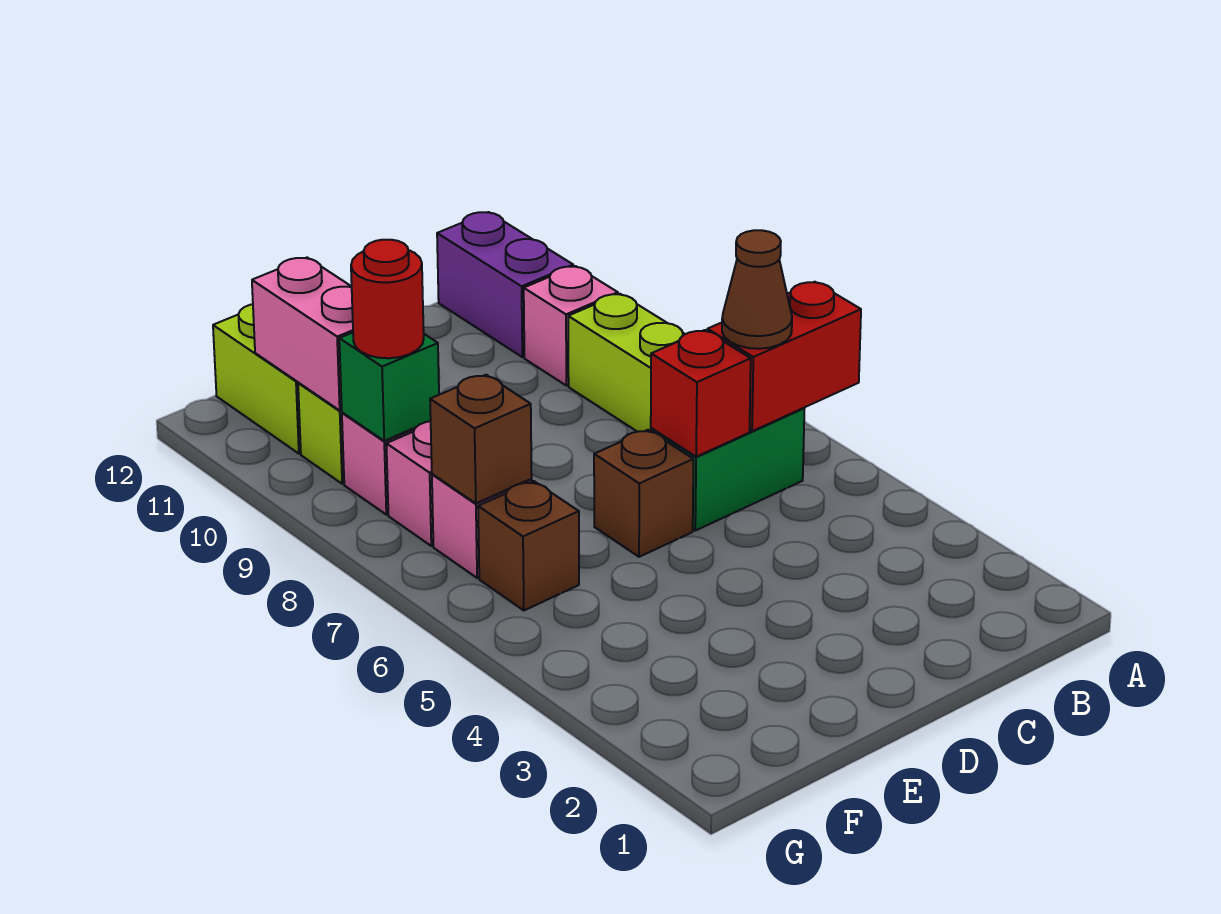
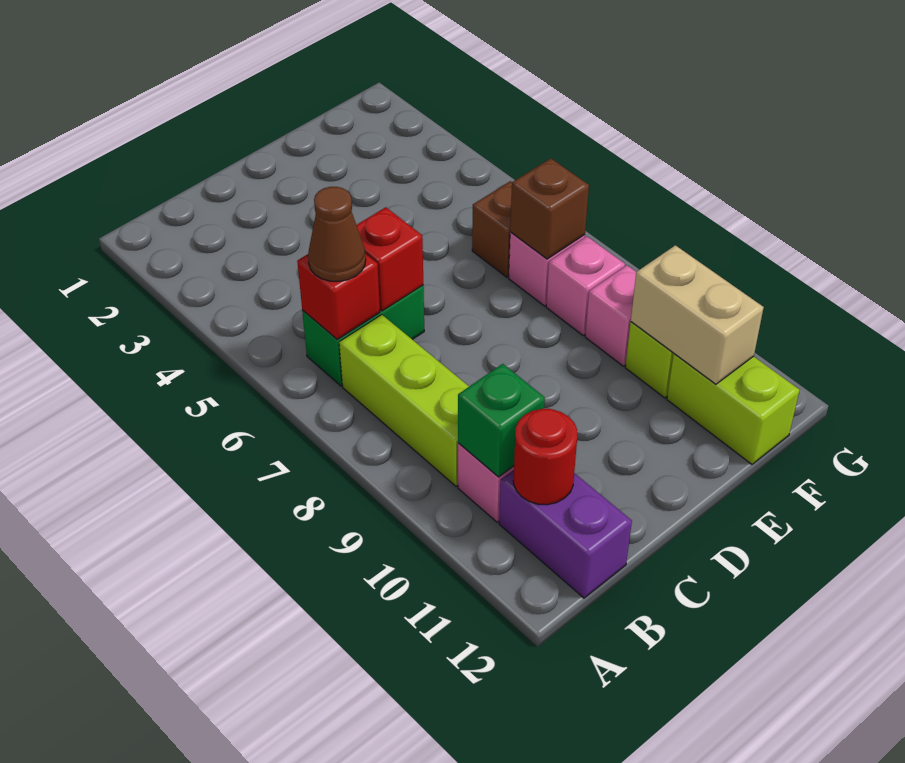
red brick A6:B6 level 2 -> red brick B6 level 2
brown brick D6 level 1 -> none
green brick F9 level 2 -> green brick B10 level 2
red round brick F9 level 3 -> red round brick B11 level 2
pink brick F10:F11 level 2 -> tan brick F10:F11 level 2

